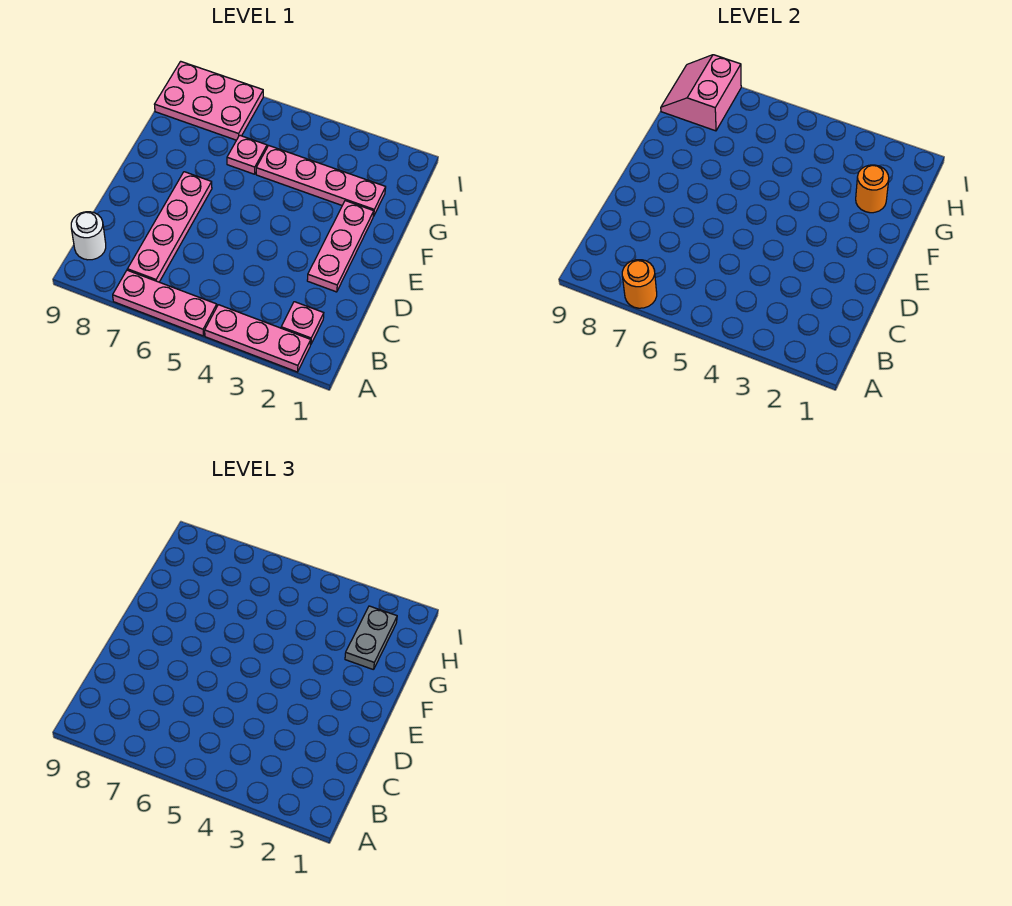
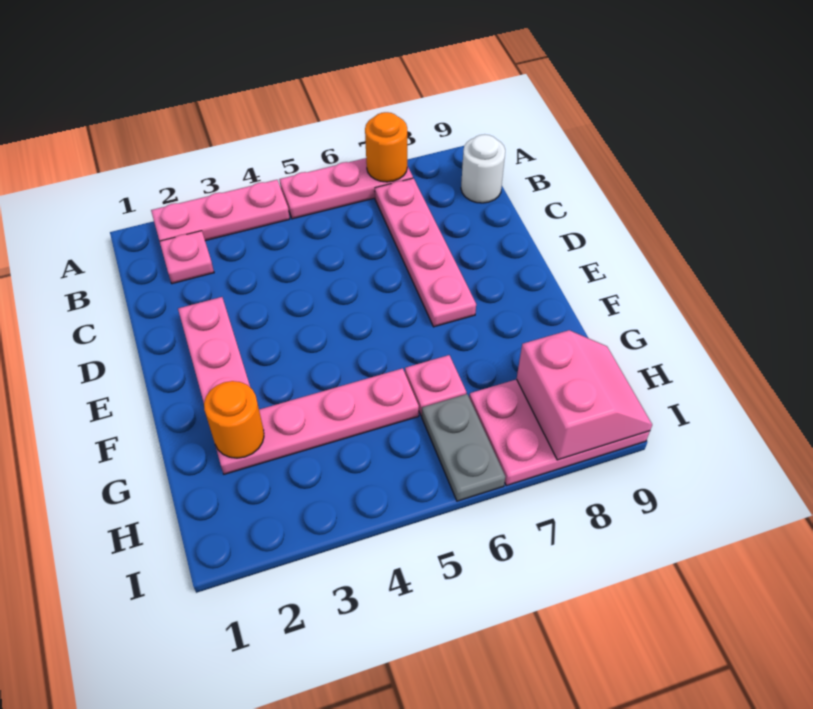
grey plate G2:H2 level 3 -> grey plate H6:I6 level 1

